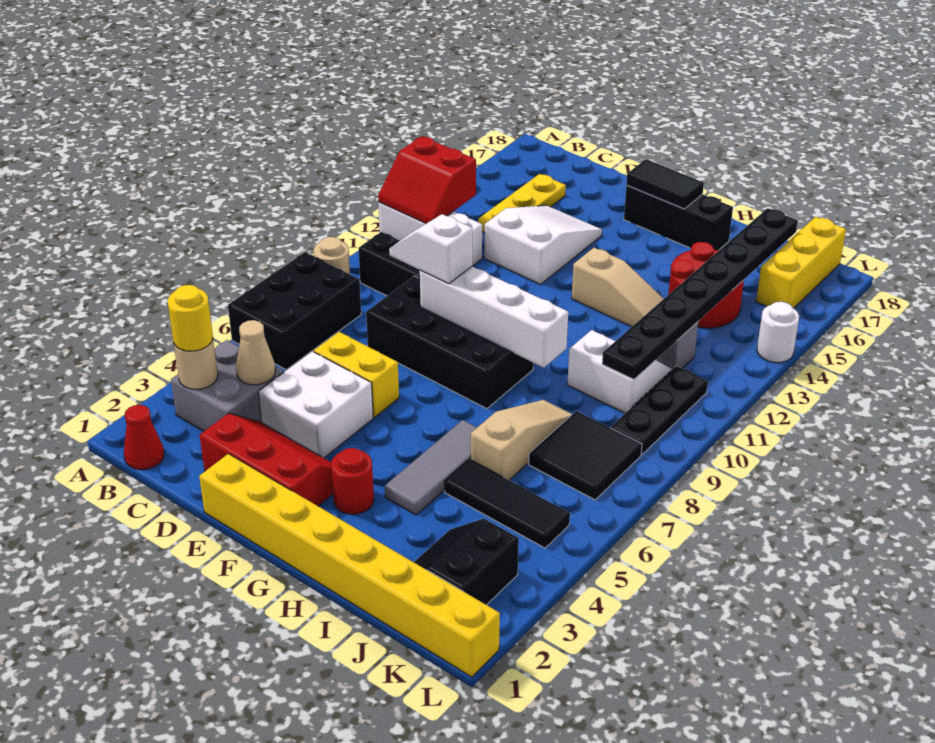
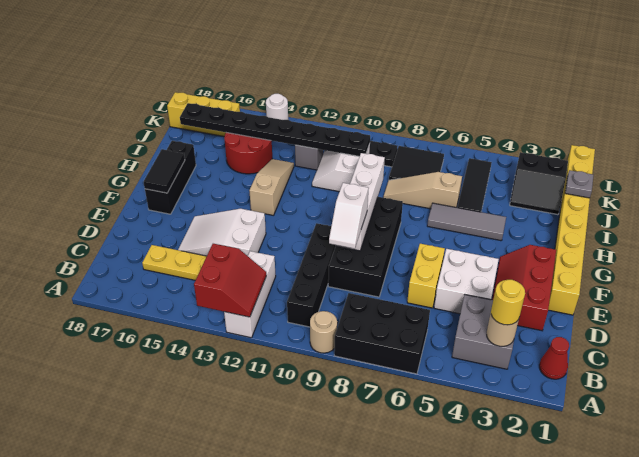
tan cone C4 level 2 -> none
red round brick G3 level 1 -> none
none -> grey plate J1 level 2

